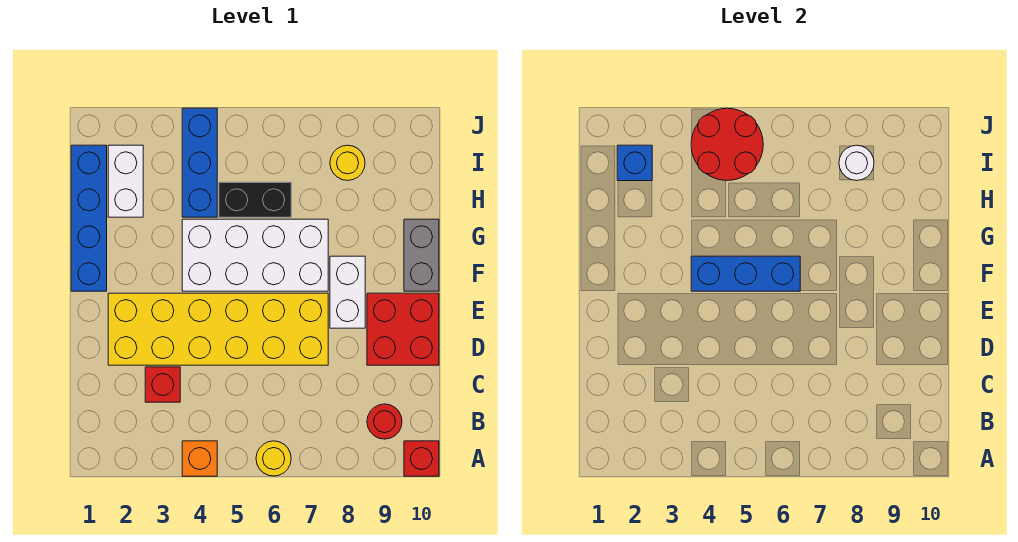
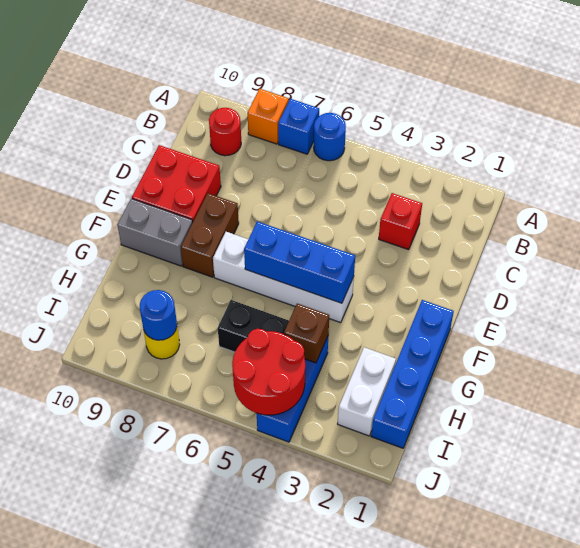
orange brick A4 level 1 -> orange brick A8 level 1
yellow round brick A6 level 1 -> blue round brick A6 level 1
red brick A10 level 1 -> none
yellow brick D2:E7 level 1 -> none
white brick E8:F8 level 1 -> brown brick E8:F8 level 1
white brick F4:G7 level 1 -> white brick F4:F7 level 1
grey brick F10:G10 level 1 -> grey brick F9:F10 level 1
none -> brown brick H4 level 2
blue brick I2 level 2 -> blue brick A7 level 1
white round brick I8 level 2 -> blue round brick I8 level 2

